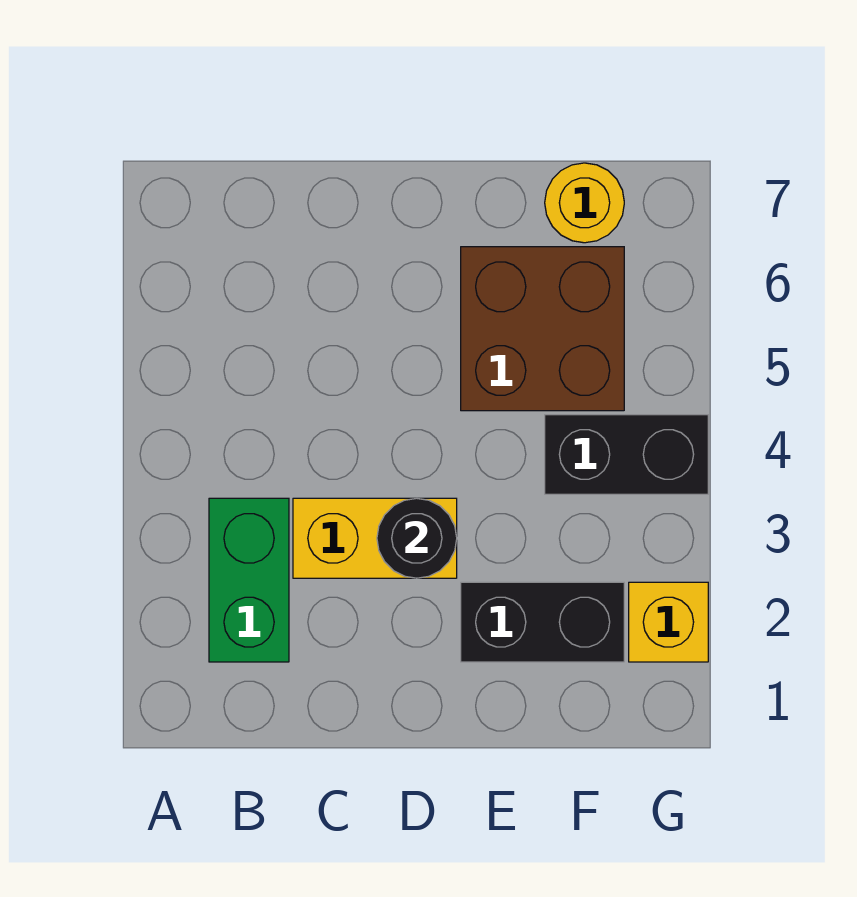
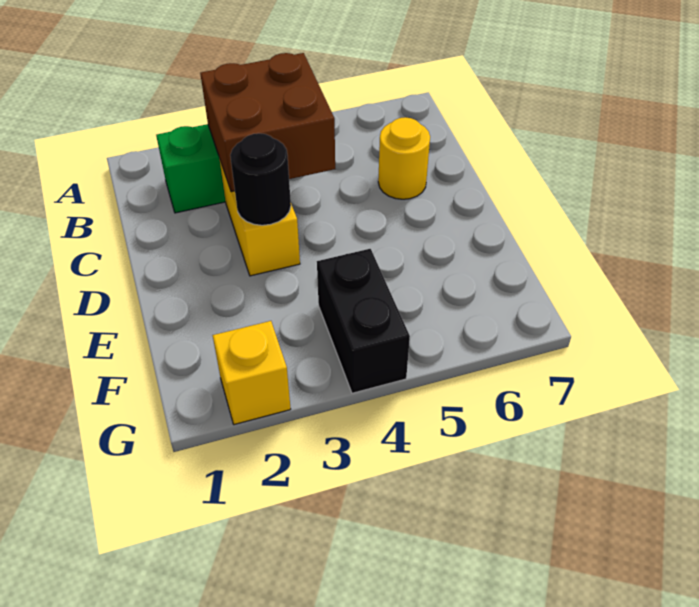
black brick E2:F2 level 1 -> none
brown brick E5:F6 level 1 -> brown brick B3:C4 level 2
yellow round brick F7 level 1 -> yellow round brick C6 level 1

